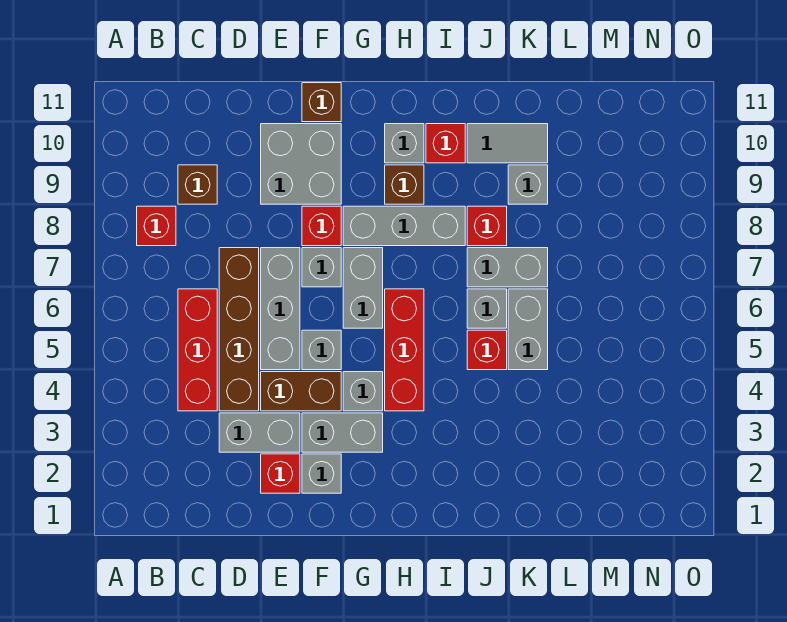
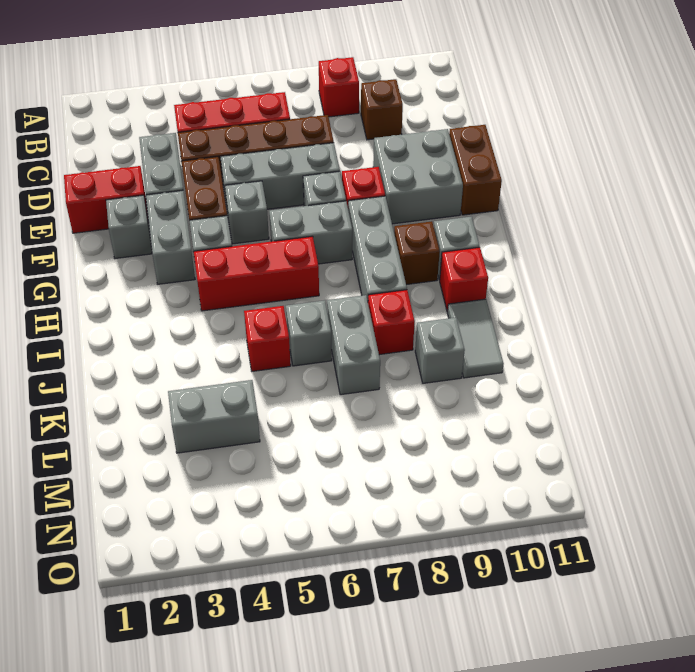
red brick E2 level 1 -> red brick E1:E2 level 1
brown brick F11 level 1 -> brown brick E11:F11 level 1
grey brick K5:K6 level 1 -> grey brick L3:L4 level 1

